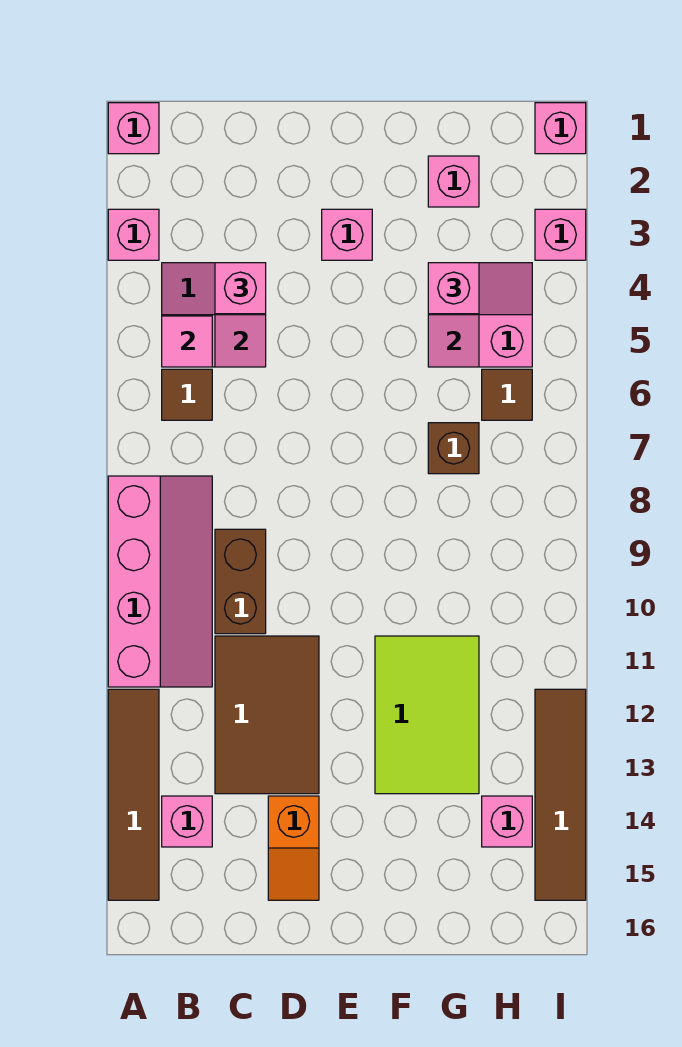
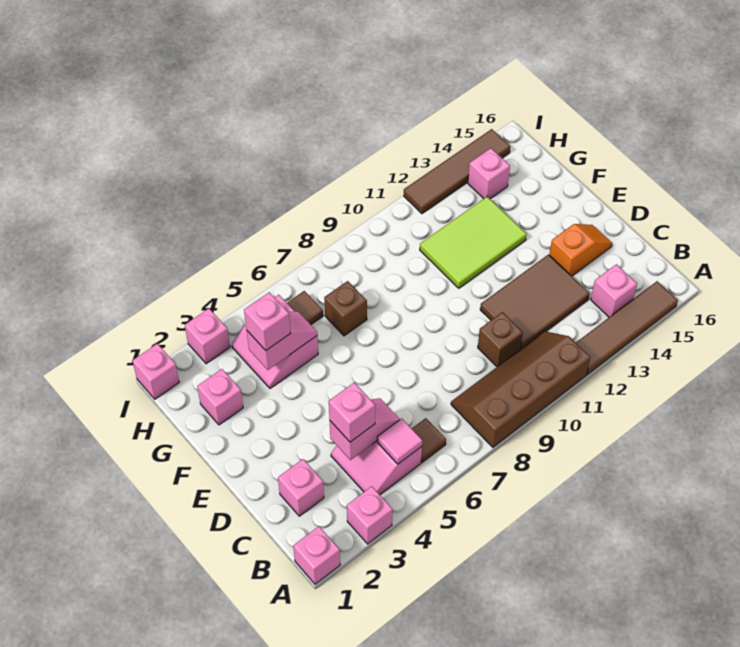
pink slope A8:B11 level 1 top A -> brown slope A8:B11 level 1 top A
brown brick C9:C10 level 1 -> brown brick C10 level 1
pink brick E3 level 1 -> pink brick C2 level 1

